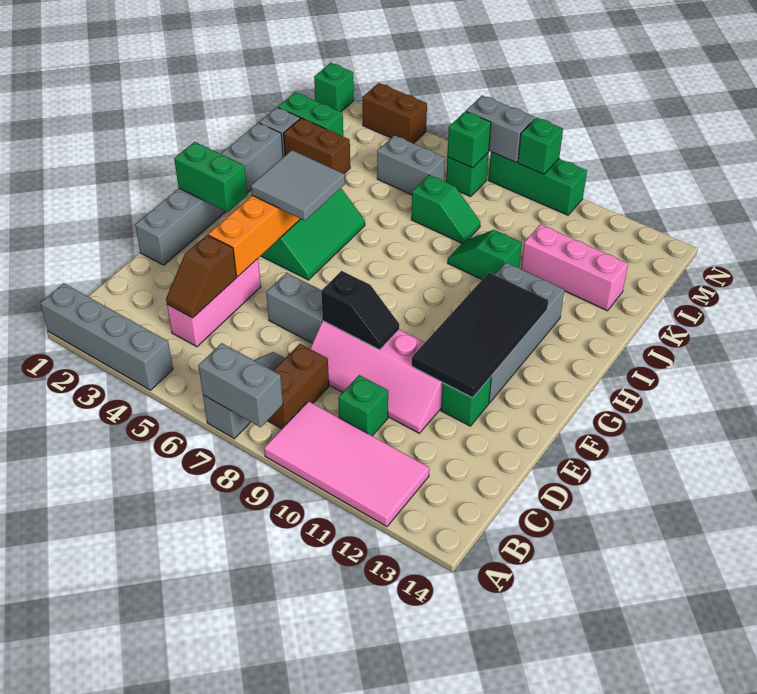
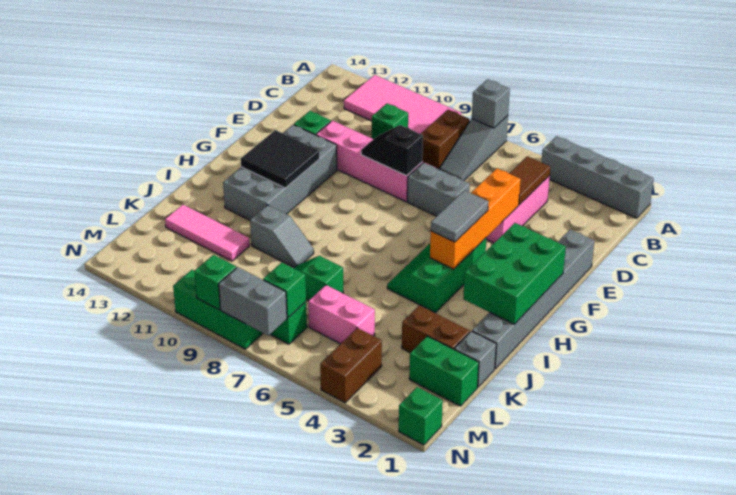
grey brick A7:A8 level 2 -> grey brick A7 level 2
brown slope C4:D4 level 2 top D -> brown tile C4:D4 level 2
black tile E11:H12 level 2 -> black tile G11:H12 level 2
green brick G1:G2 level 2 -> green brick G1:I2 level 2
grey tile G4:H5 level 3 -> grey tile G4:H4 level 3
green slope J9:J10 level 1 top 10 -> grey slope J9:J10 level 1 top 10
pink brick K11:K13 level 1 -> pink tile K11:K13 level 1
grey brick L5:L6 level 1 -> pink brick L5:L6 level 1
brown brick N3:N4 level 1 -> brown brick M4:N4 level 1

